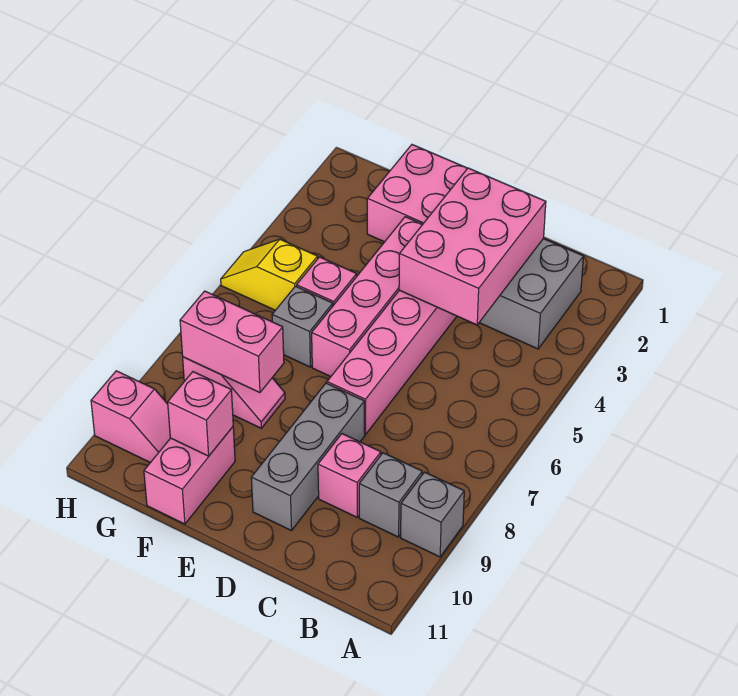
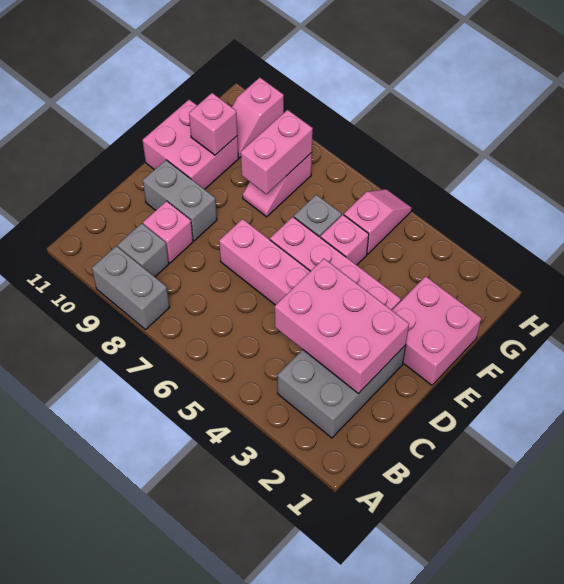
grey brick A9 level 1 -> grey brick A8:A9 level 1
grey brick D8:D10 level 1 -> grey brick D9:D10 level 1
pink brick F10:F11 level 1 -> pink brick E10:F11 level 1
yellow slope G5:H5 level 1 top G -> pink slope G5:H5 level 1 top G

